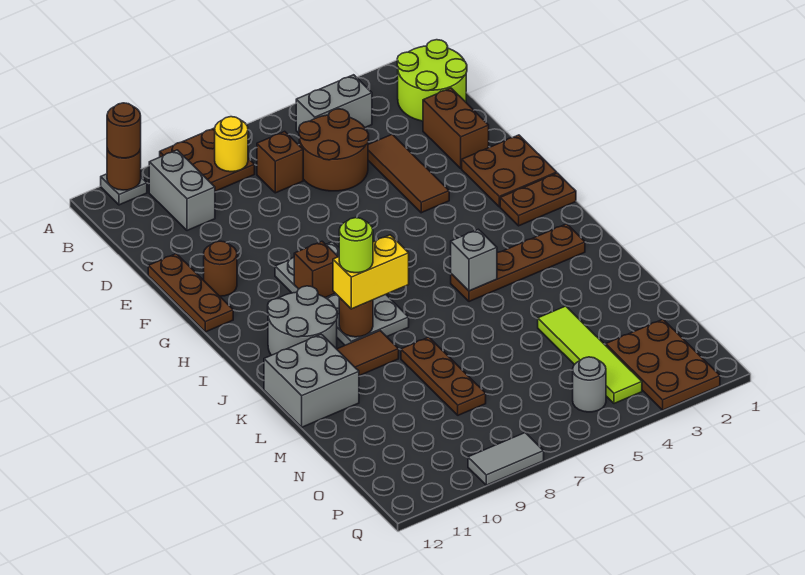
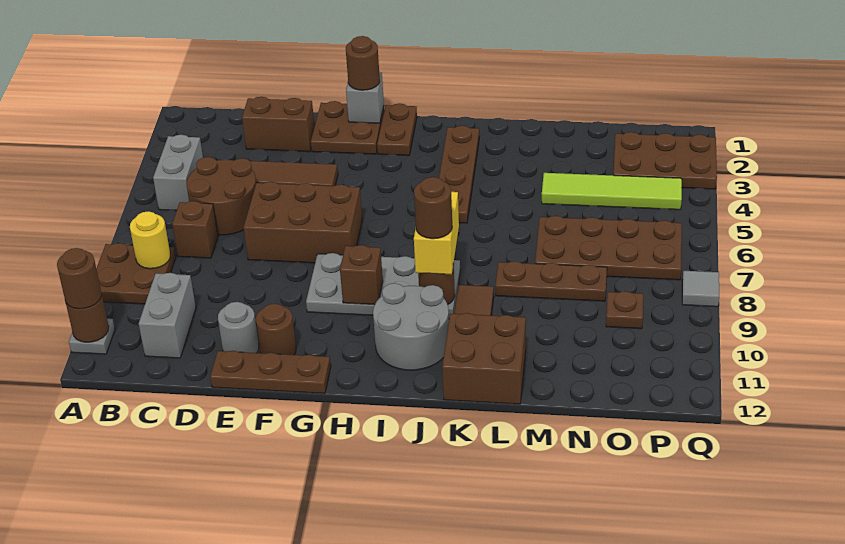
lime round brick B1:C2 level 1 -> none
grey brick B10:C10 level 1 -> grey brick C10:C11 level 1
none -> brown brick E6:G7 level 1
none -> brown round brick G1 level 3
grey brick J5 level 2 -> grey brick G1 level 2
lime round brick J9 level 4 -> brown round brick J9 level 4
grey brick K11:L12 level 1 -> brown brick K11:L12 level 1
none -> brown plate M6:P7 level 1
none -> brown plate O9 level 1
grey round brick P5 level 1 -> grey round brick E11 level 1
grey tile Q8:Q9 level 1 -> grey tile Q8 level 1

